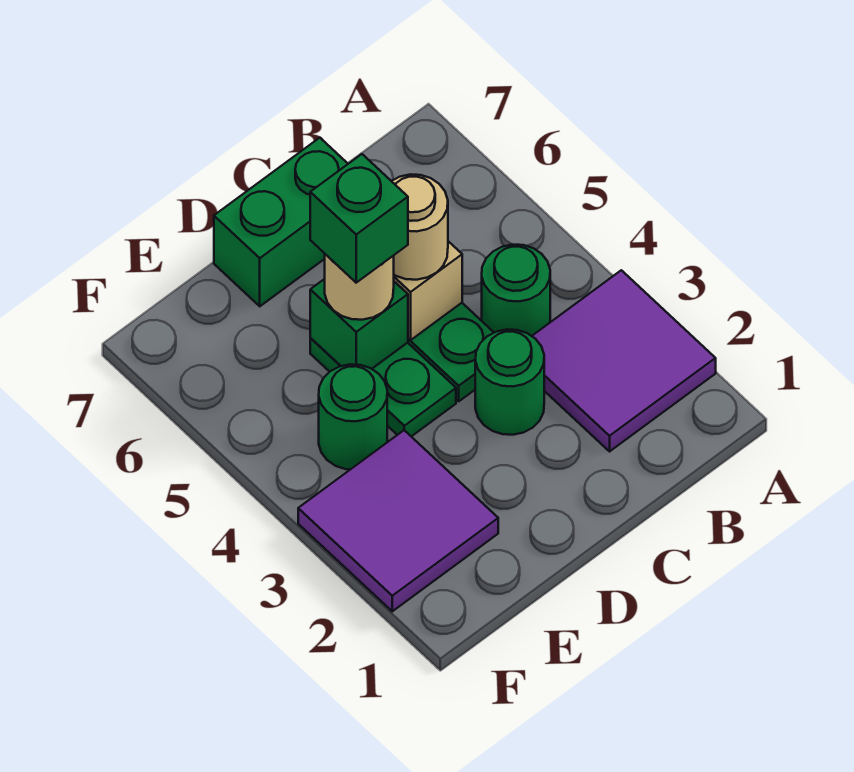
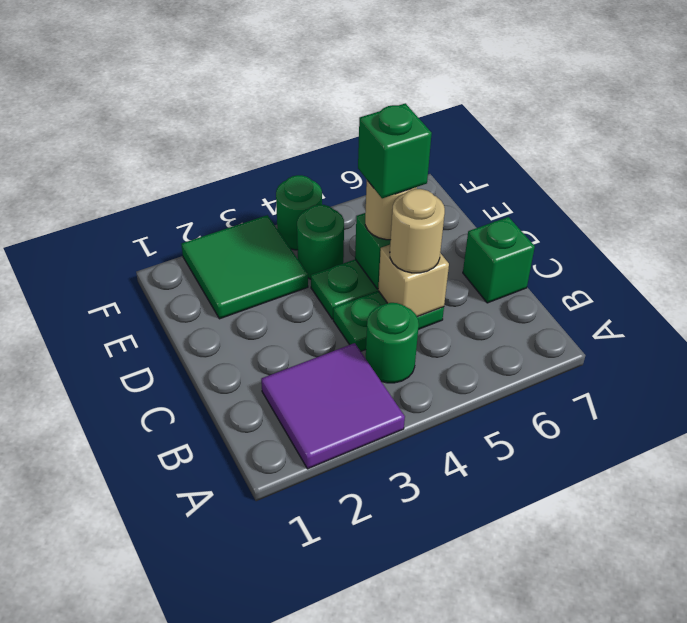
green round brick C3 level 1 -> green round brick F4 level 1
green brick C7:D7 level 1 -> green brick C7 level 1
purple tile E2:F3 level 1 -> green tile E2:F3 level 1

